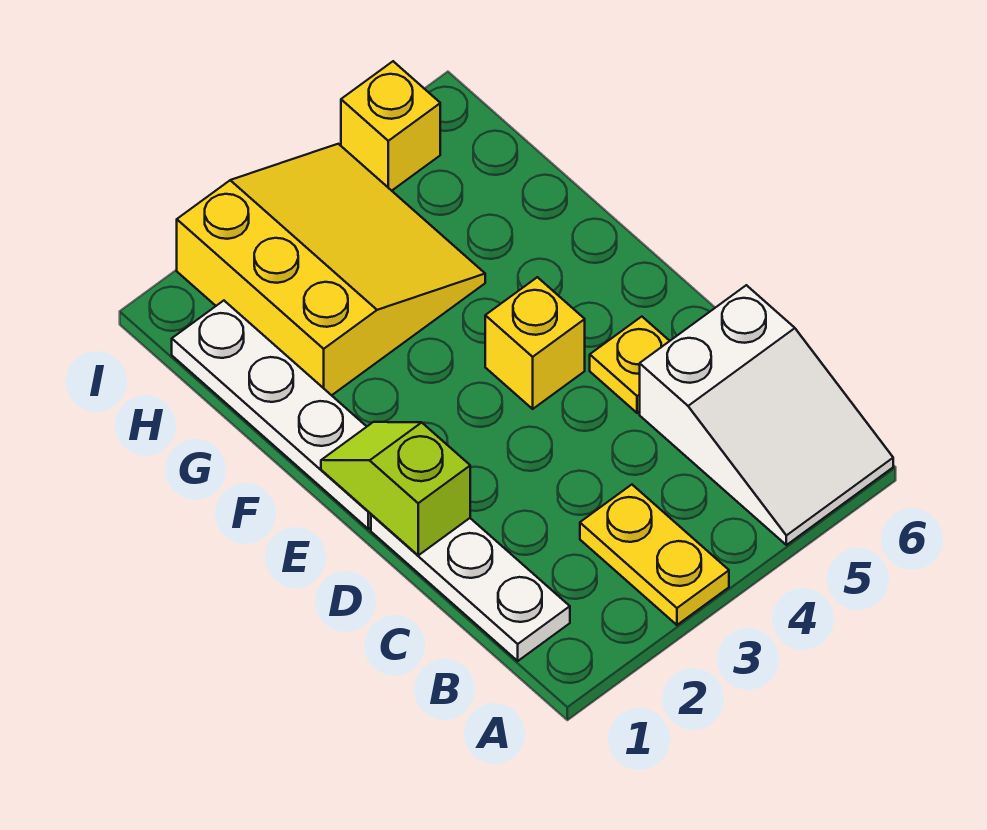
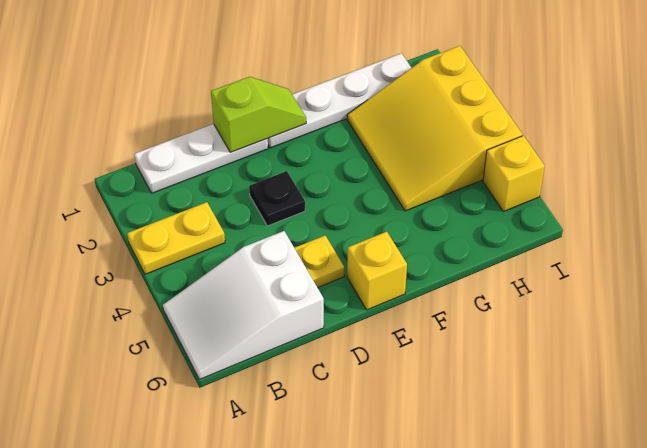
none -> black plate D3 level 1
yellow brick E4 level 1 -> yellow brick E6 level 1
yellow slope G2:I4 level 1 top 2 -> yellow slope G2:I4 level 1 top I

